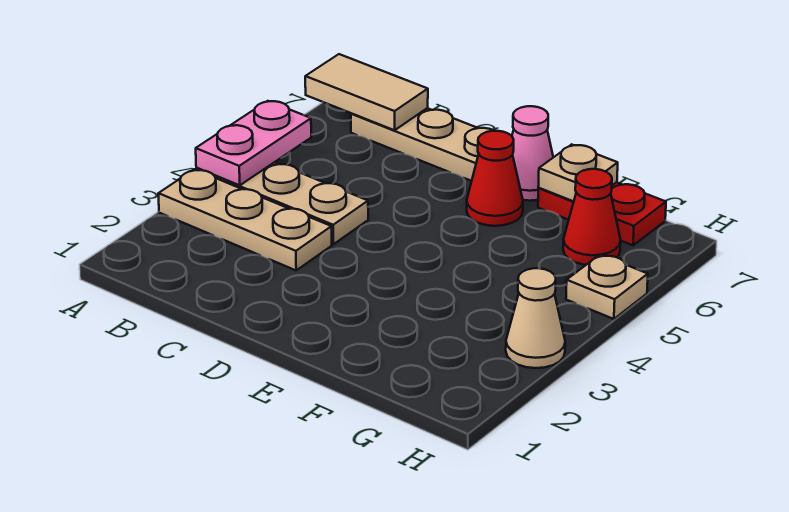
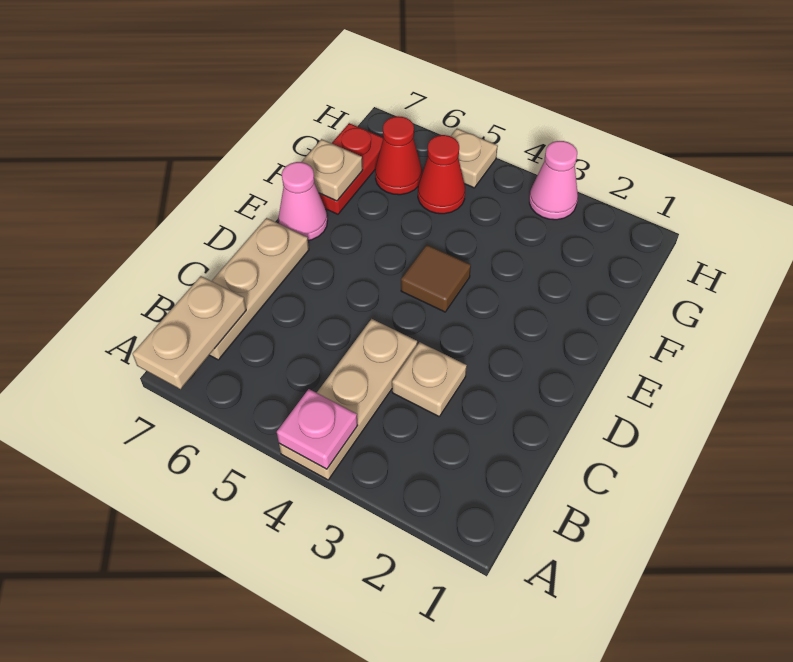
tan plate A3:C3 level 1 -> tan plate C3 level 1
pink plate A4:A5 level 2 -> pink plate A4 level 2
tan tile A7:B7 level 2 -> tan plate A7:B7 level 2
none -> brown tile E4 level 1
red cone E6 level 1 -> red cone G5 level 1
tan cone H3 level 1 -> pink cone H3 level 1

